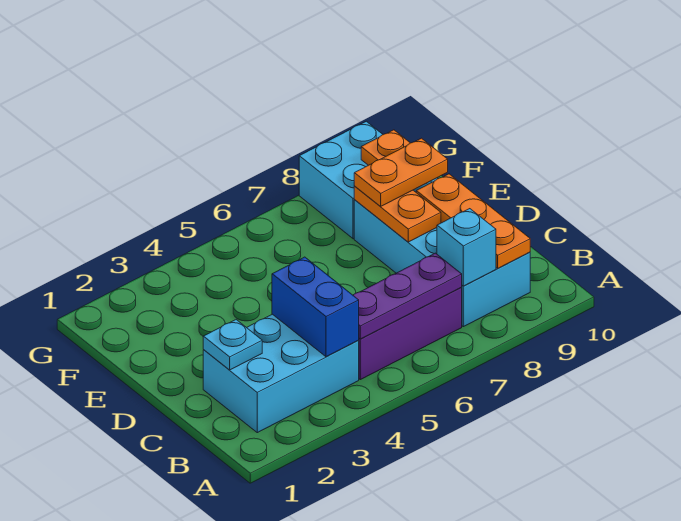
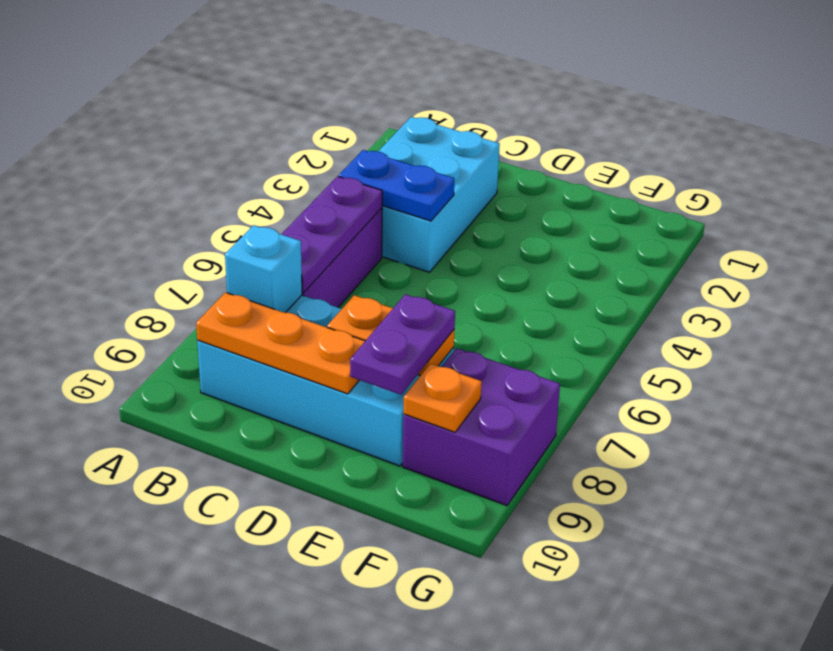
blue brick B4:C4 level 2 -> blue plate B4:C4 level 2
cyan plate C2 level 2 -> none
orange plate E8:E9 level 3 -> purple plate E8:E9 level 3
cyan brick F8:G9 level 1 -> purple brick F8:G9 level 1

